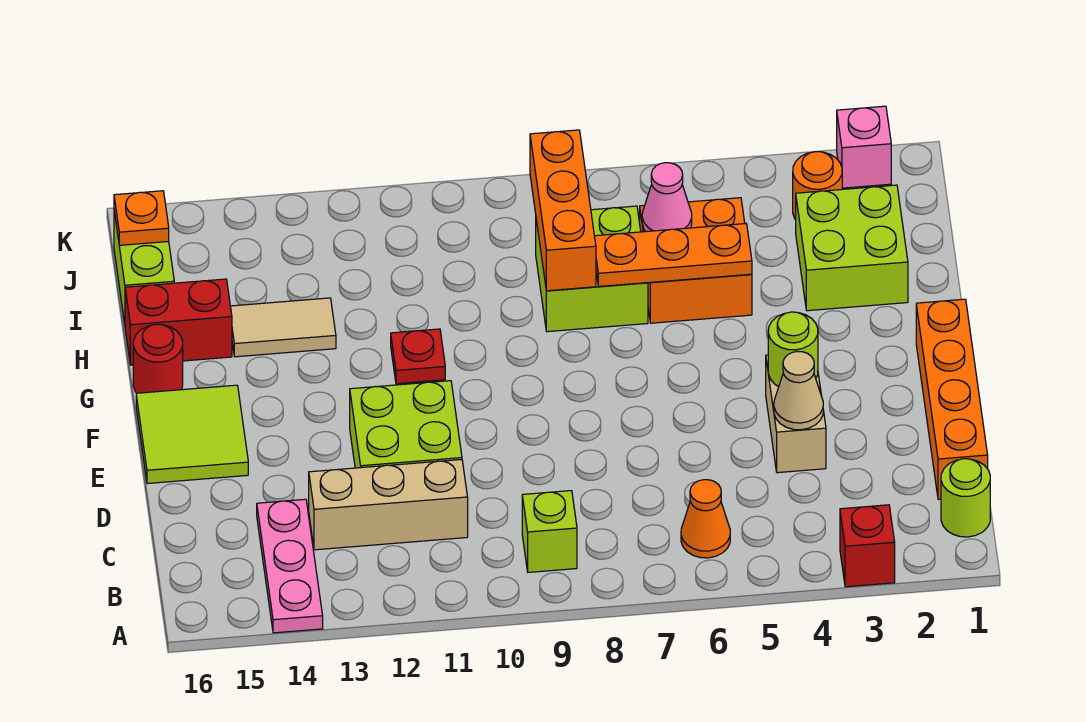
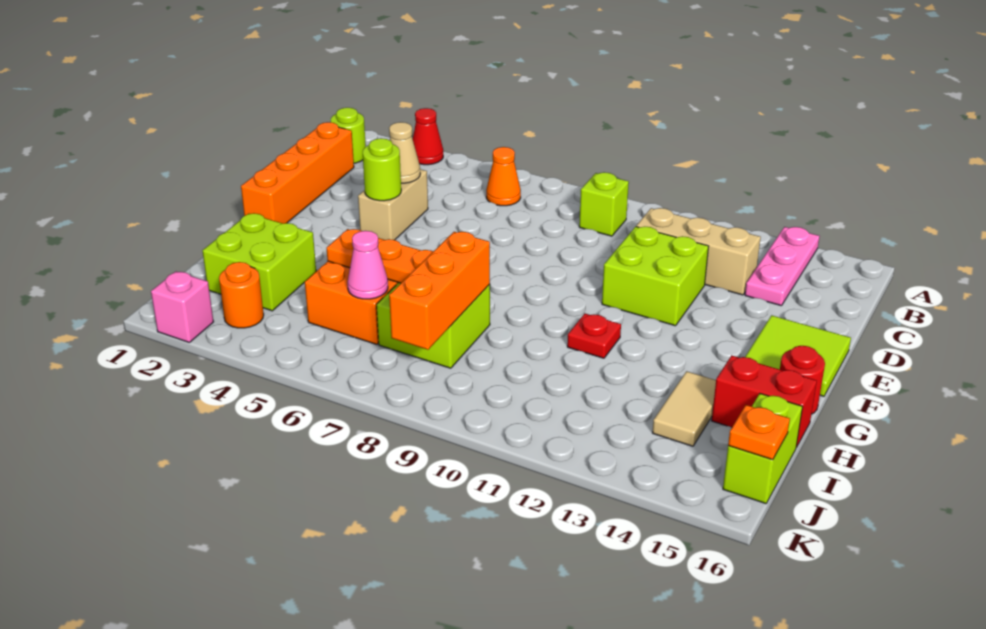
red brick A3 level 1 -> red cone A3 level 1
tan tile H13:H14 level 1 -> tan tile H14:I14 level 1

